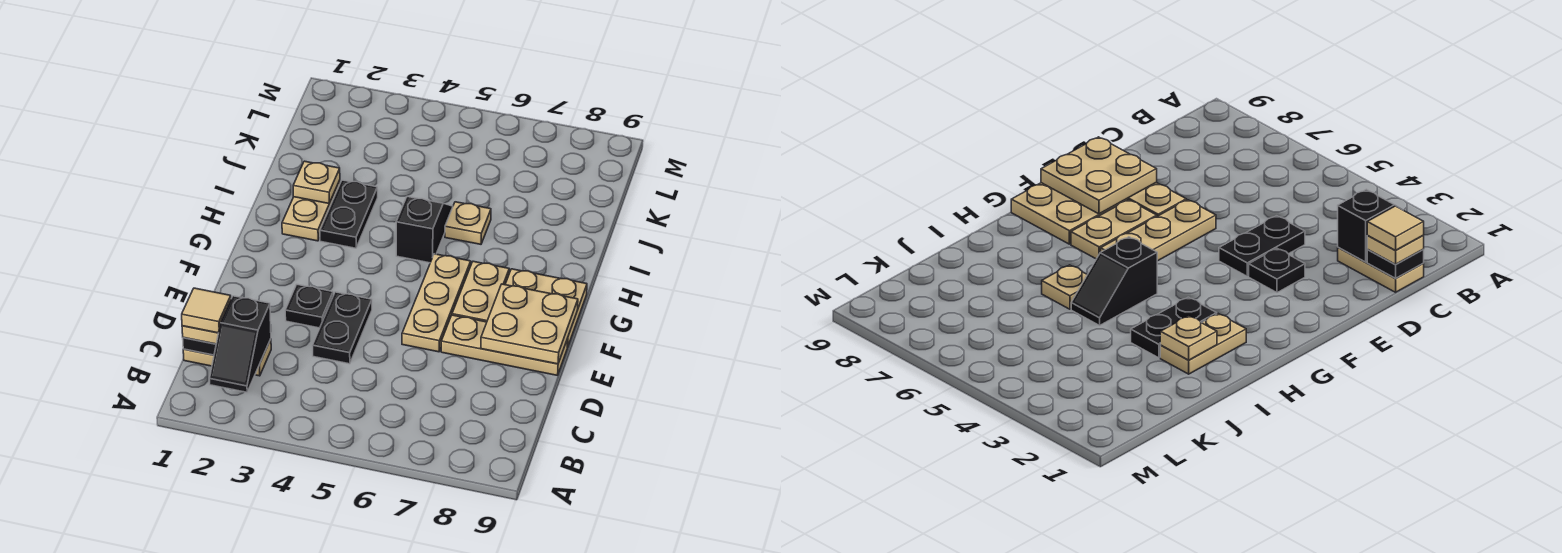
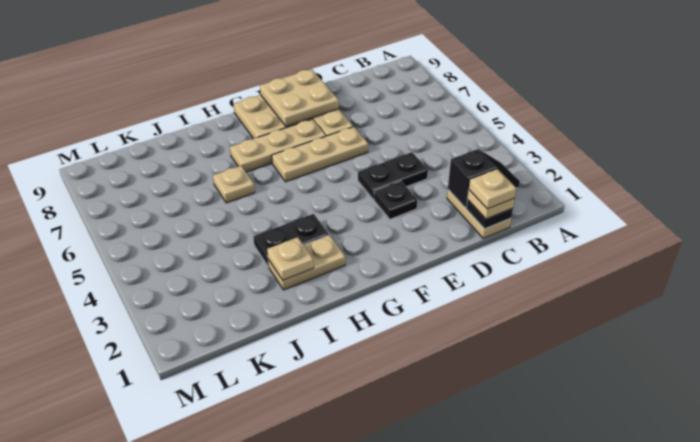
tan tile C1 level 4 -> tan plate C1 level 4
tan plate F7:G7 level 1 -> tan plate F7:H7 level 1
black slope H5:I5 level 1 top H -> none

